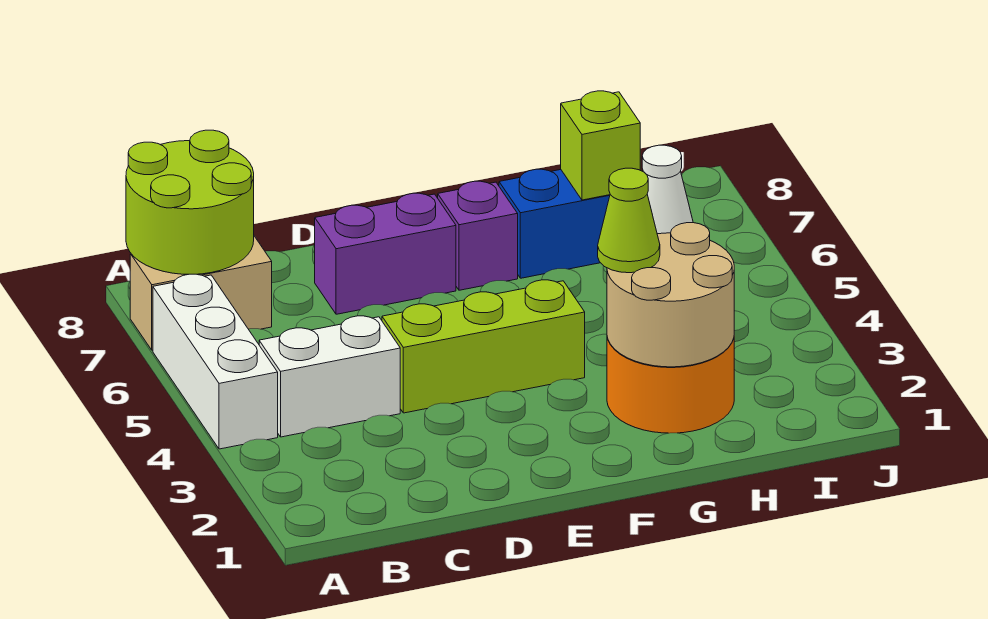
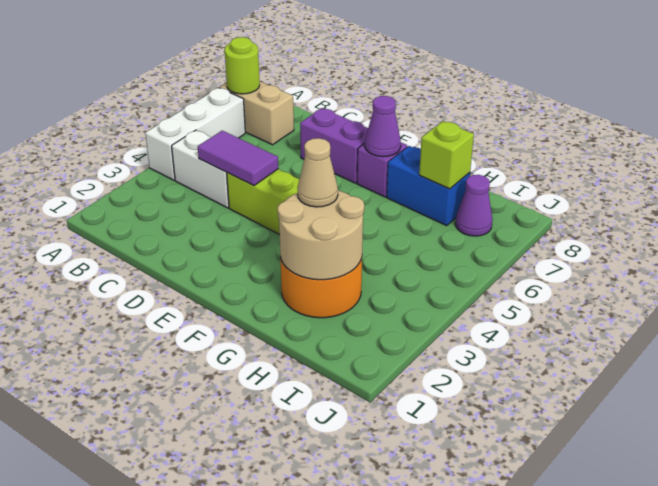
lime round brick A7:B8 level 2 -> lime round brick A7 level 2
none -> purple tile C4:D4 level 2
none -> purple cone F7 level 2
lime cone G3 level 3 -> tan cone G3 level 3
white cone I7 level 1 -> purple cone I7 level 1

